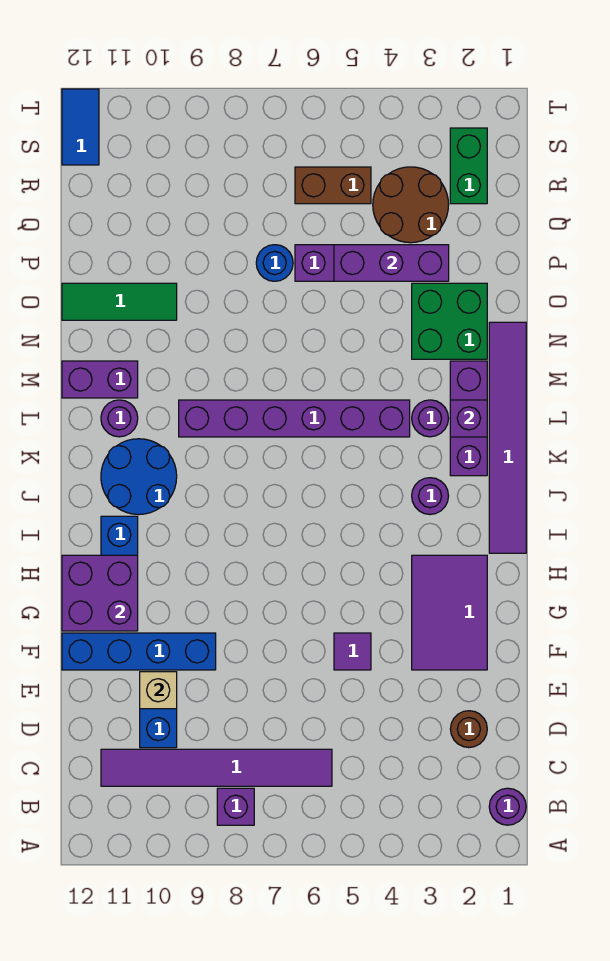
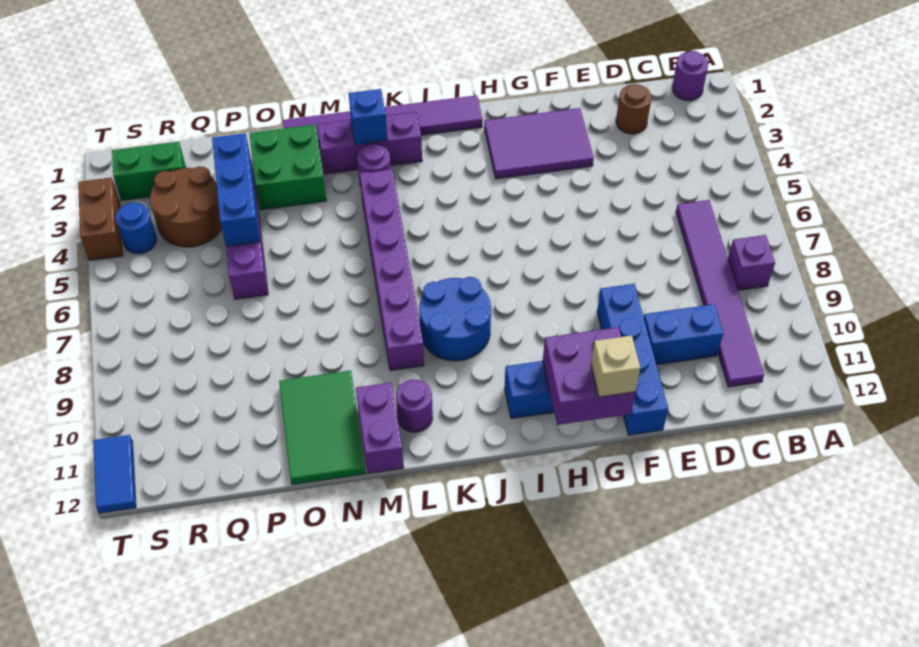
tan brick E10 level 2 -> tan brick G12 level 3
purple tile F5 level 1 -> none
purple round brick J3 level 1 -> none
blue round brick J10:K11 level 1 -> blue round brick J8:K9 level 1
purple brick L2 level 2 -> blue brick L2 level 2
green tile O10:O12 level 1 -> green tile N10:O12 level 1
purple brick P3:P5 level 2 -> blue brick P3:P5 level 2
blue round brick P7 level 1 -> blue round brick S4 level 1
brown brick R5:R6 level 1 -> brown brick T3:T4 level 1
blue tile S12:T12 level 1 -> blue tile T11:T12 level 1

